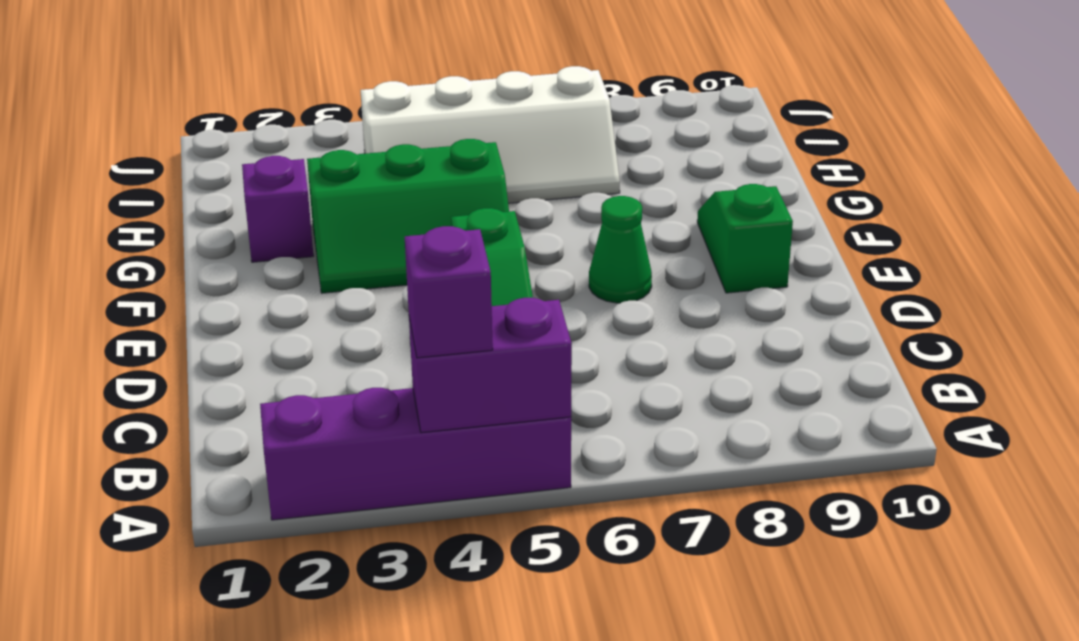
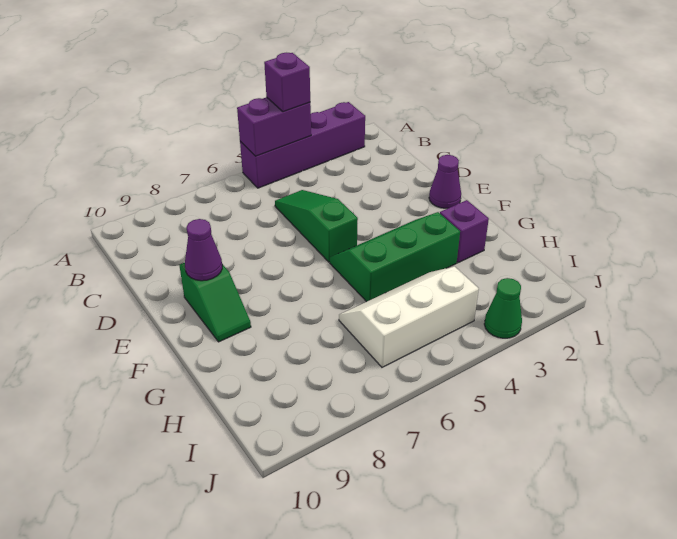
none -> purple cone E1 level 1
green cone E7 level 1 -> green cone J3 level 1
none -> purple cone E9 level 2
white slope H4:I7 level 1 top I -> white slope H4:I6 level 1 top I

